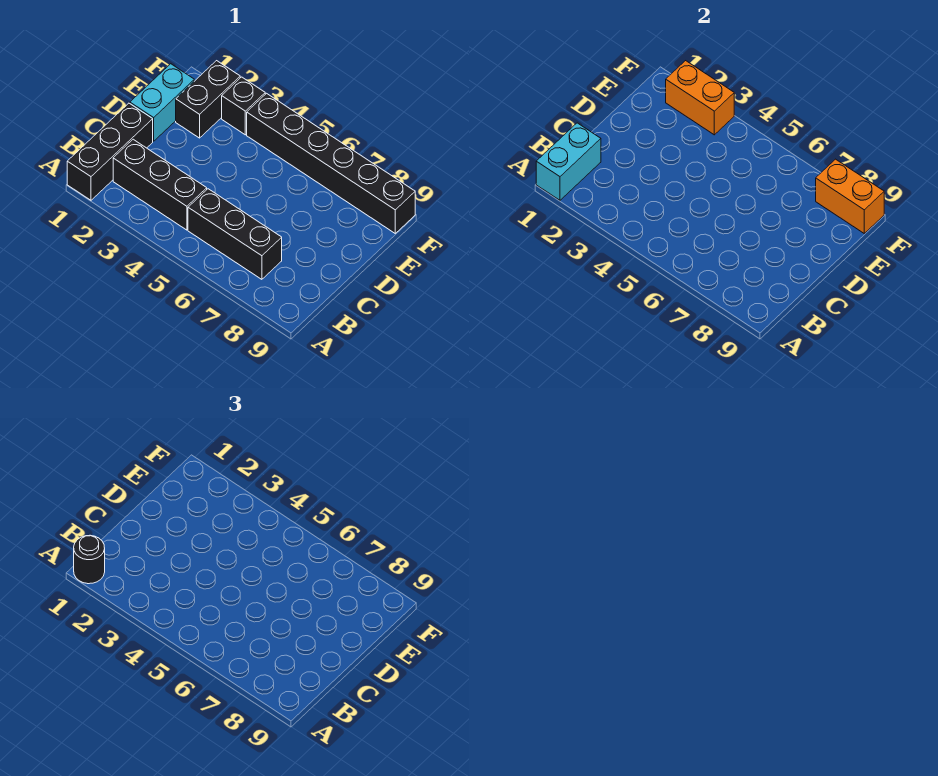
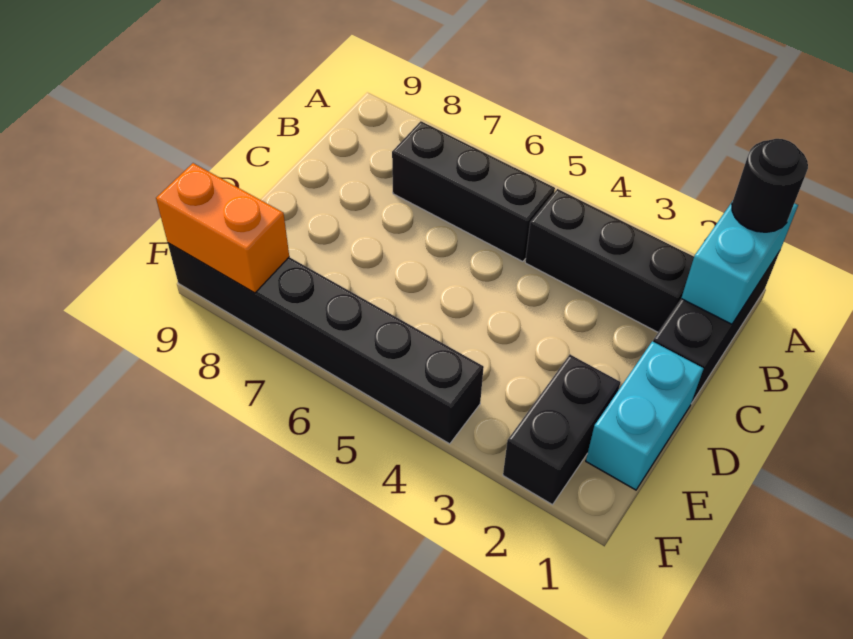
orange brick F2:F3 level 2 -> none
black brick F3 level 1 -> none

